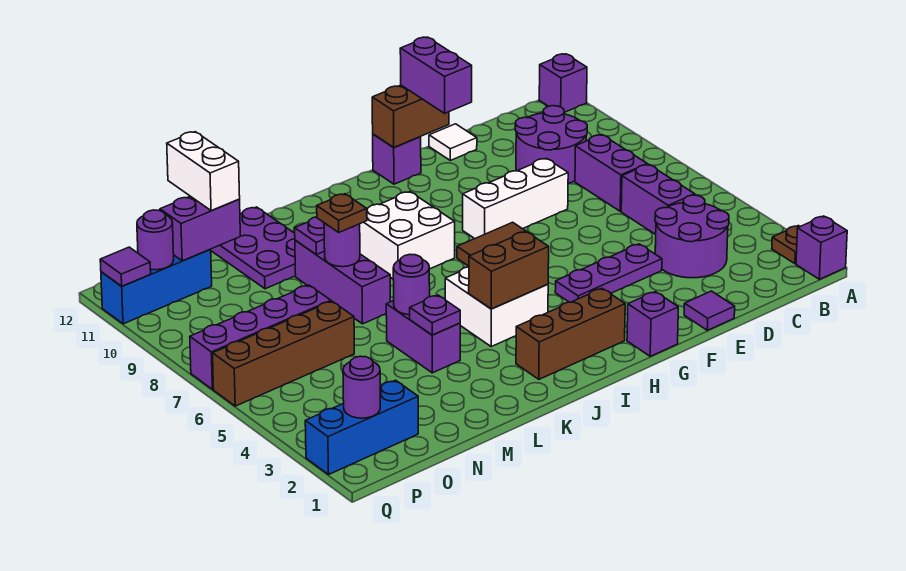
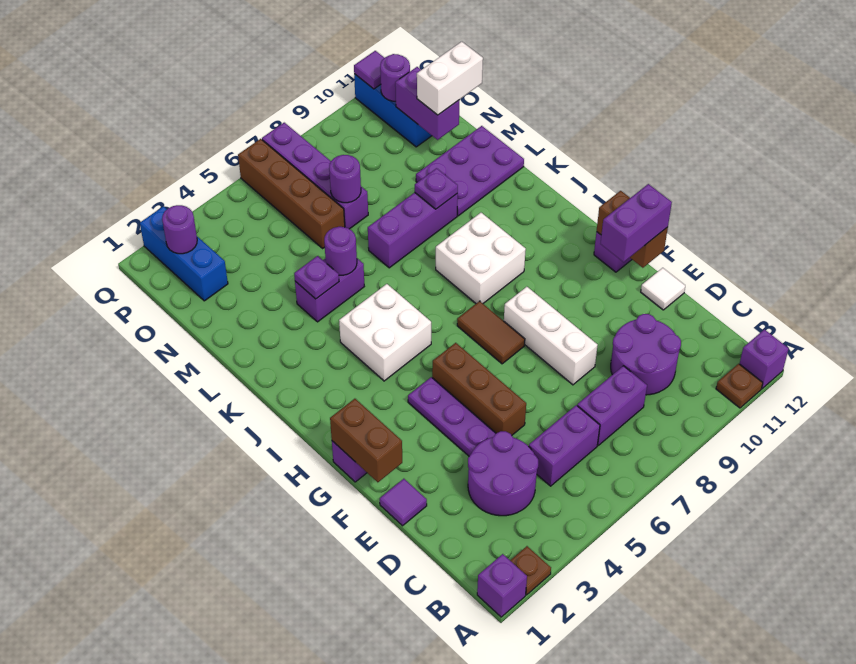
brown brick H2:J2 level 1 -> brown brick E5:G5 level 1
brown brick I4:J4 level 2 -> brown brick F1:G1 level 2
purple round brick L8 level 2 -> purple round brick N7 level 2
brown plate L8 level 3 -> brown plate A11 level 1

